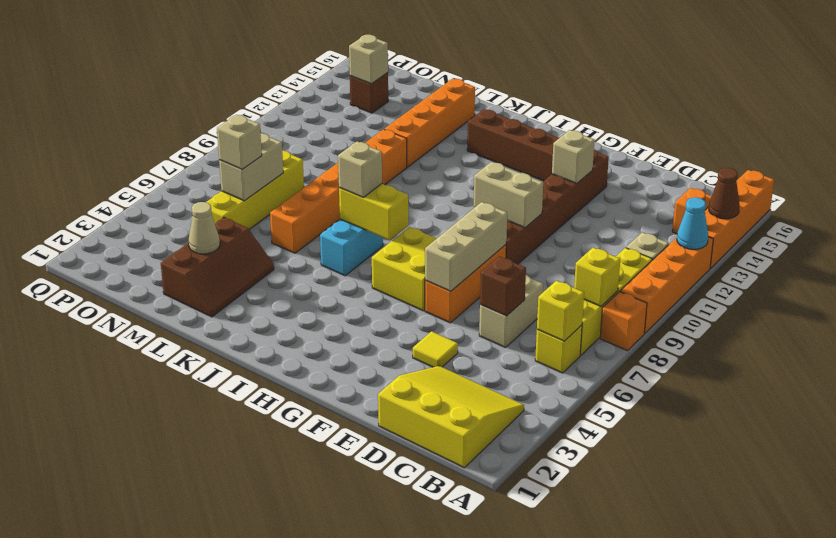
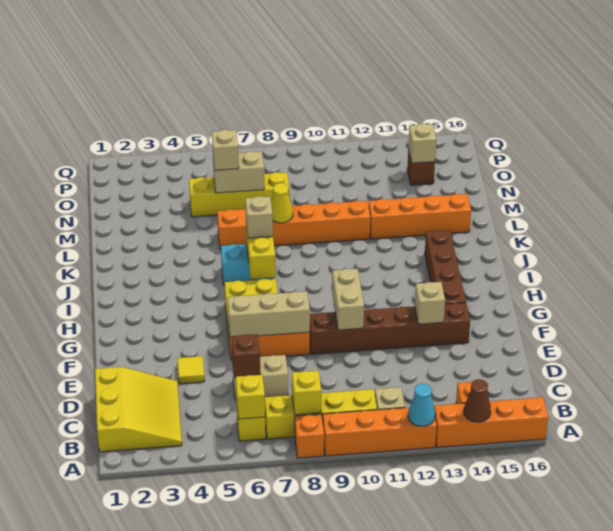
brown slope L2:M4 level 1 top M -> none
none -> yellow cone L8 level 2
tan cone M3 level 2 -> none

